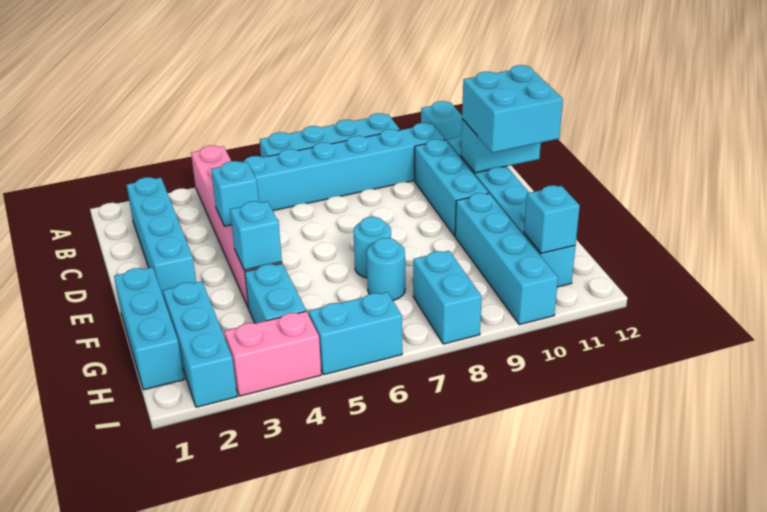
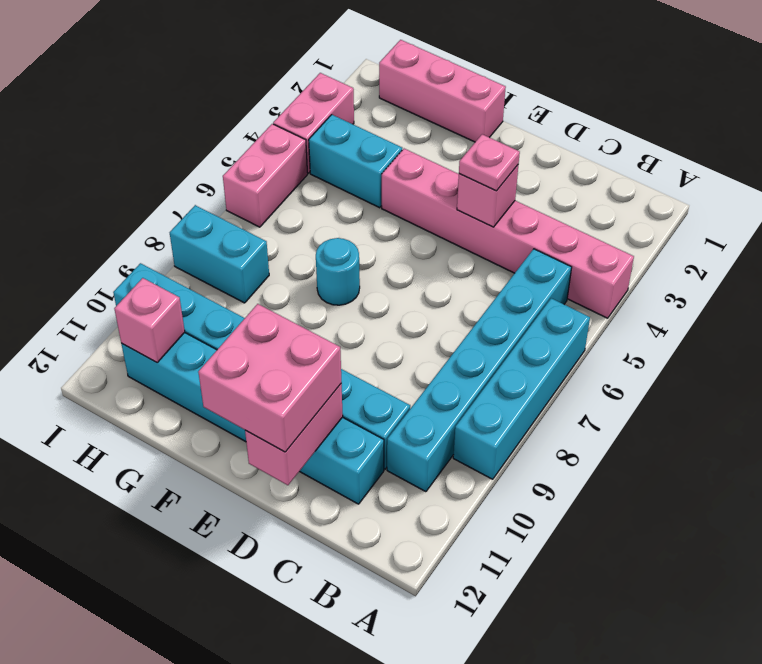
cyan brick A11 level 1 -> none
cyan brick B2:E2 level 1 -> none
cyan brick D4 level 2 -> pink brick D4 level 2
none -> pink plate D4 level 3
cyan brick D11:D12 level 2 -> pink brick D11:D12 level 2
cyan brick D11:E12 level 3 -> pink brick D11:E12 level 3
cyan brick F1:H1 level 1 -> pink brick F1:H1 level 1
cyan brick F4 level 2 -> none
cyan brick G2:I2 level 1 -> none
cyan round brick G7 level 1 -> none
cyan brick H11 level 2 -> pink brick H11 level 2
cyan brick I5:I6 level 1 -> pink brick I5:I6 level 1

